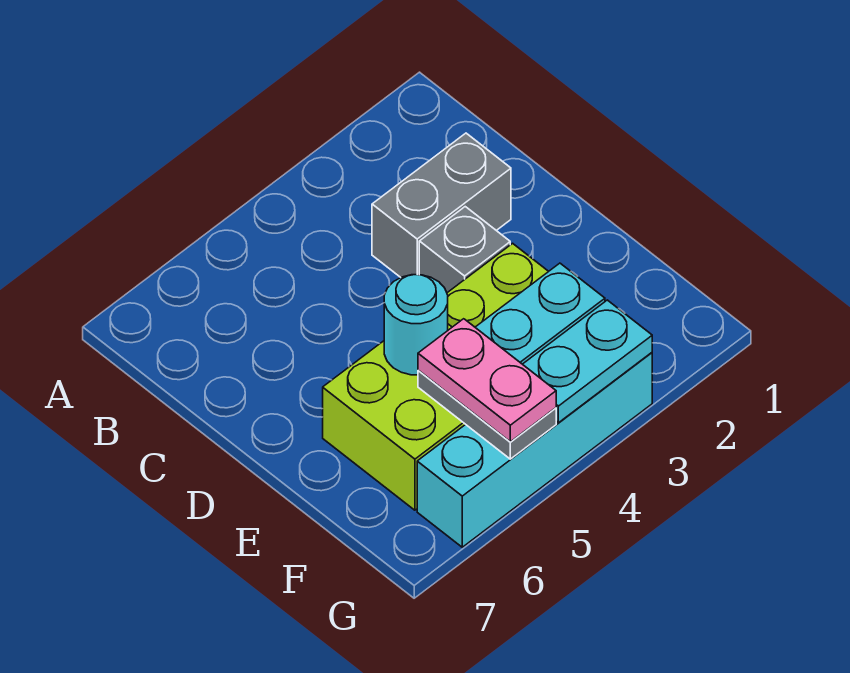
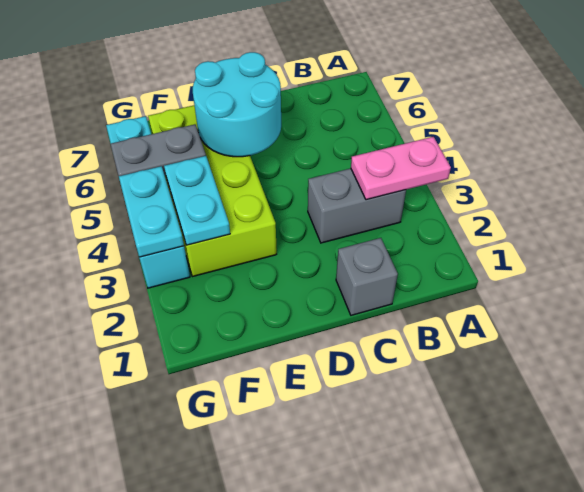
grey brick C2:C3 level 1 -> grey brick B3:C3 level 1
grey brick D3 level 1 -> grey brick C1 level 1
cyan round brick E5 level 2 -> cyan round brick D5:E6 level 2
pink plate F5:G5 level 3 -> pink plate A3:B3 level 2

